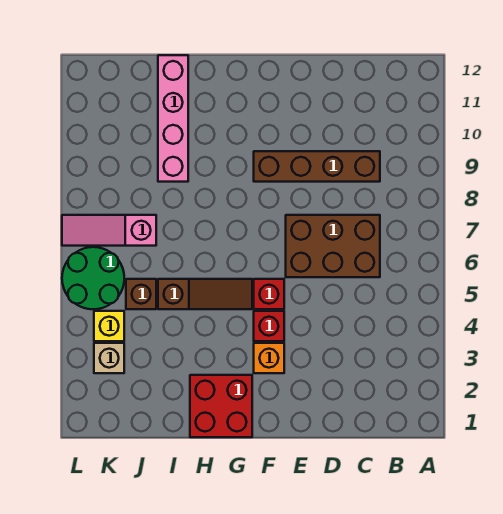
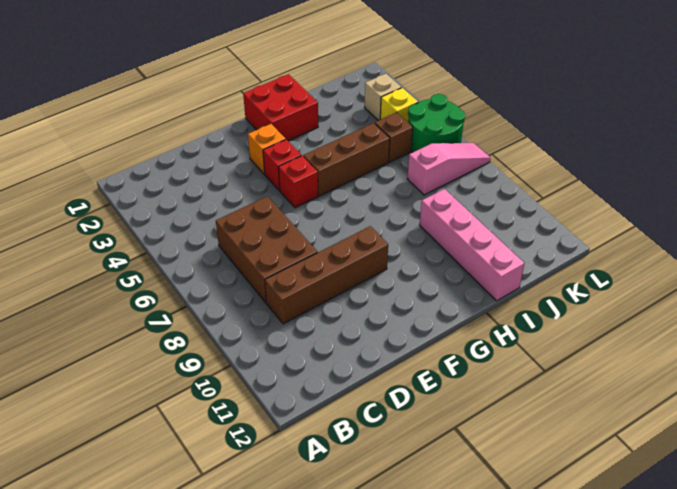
brown brick C6:E7 level 1 -> brown brick C6:D8 level 1
brown slope G5:I5 level 1 top I -> brown brick G5:I5 level 1

